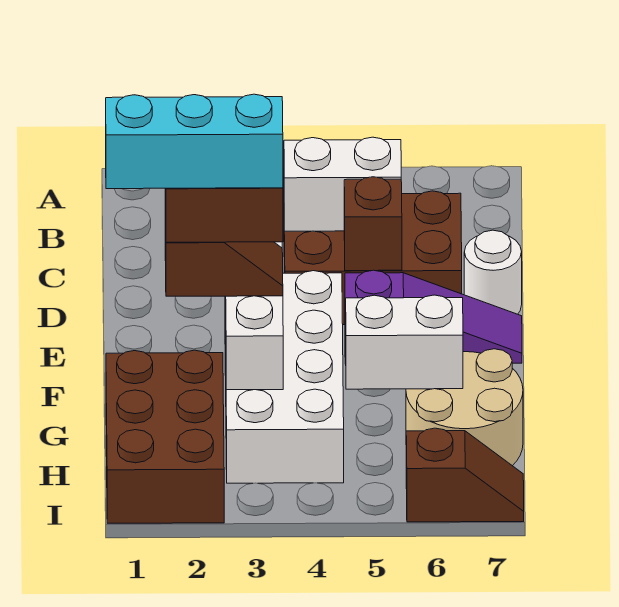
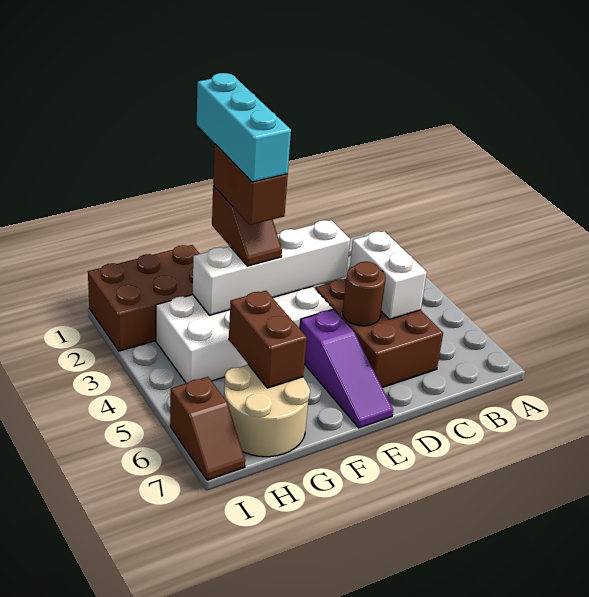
brown brick D5 level 2 -> brown round brick D5 level 2
white round brick D7 level 1 -> none
white brick G5:G6 level 2 -> brown brick G5:G6 level 2

